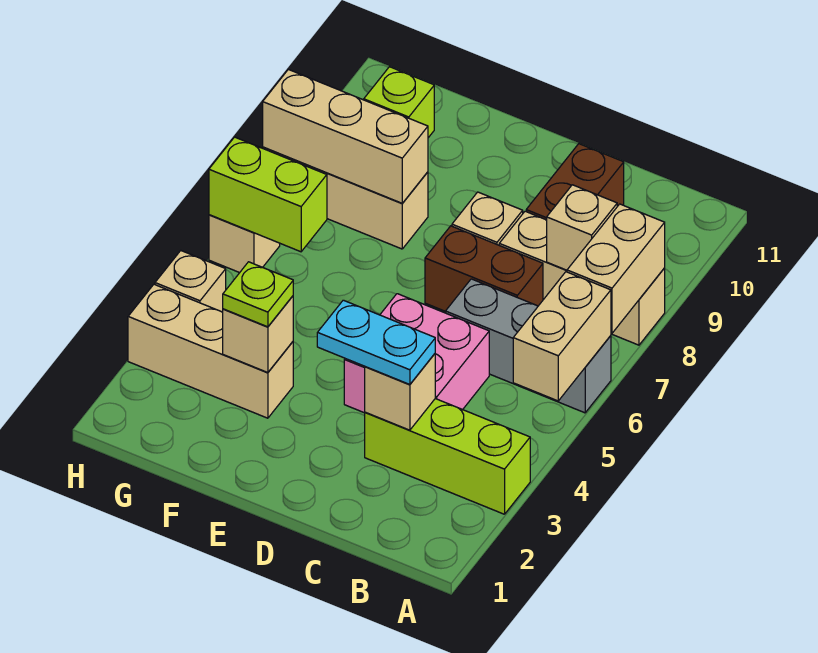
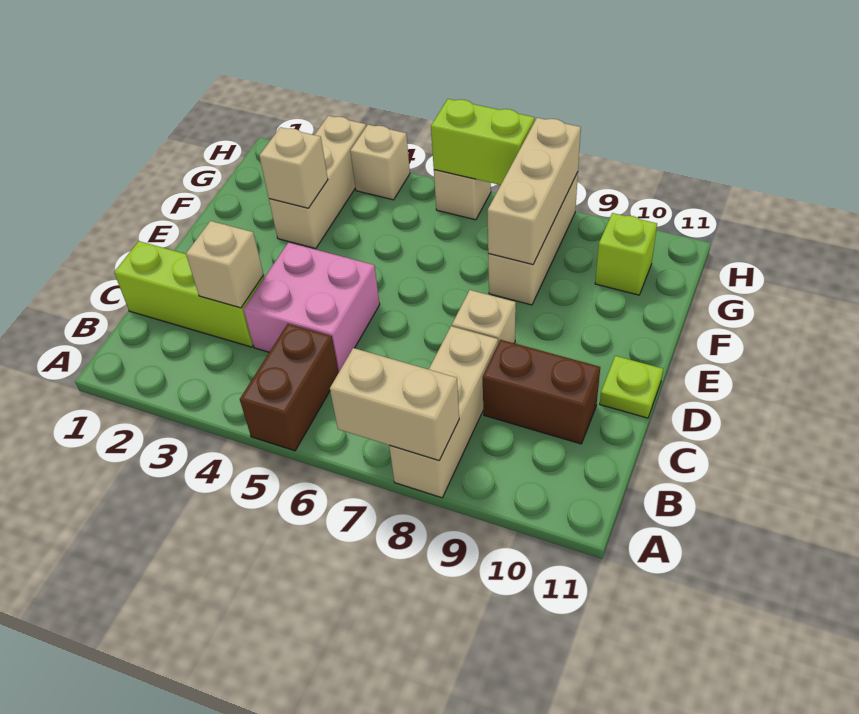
lime brick A3:C3 level 1 -> lime brick C1:C3 level 1
tan brick A5:A6 level 2 -> none
grey brick A6:C6 level 1 -> none
tan brick B8 level 2 -> none
cyan plate C3:D3 level 3 -> none
brown brick C7:D7 level 1 -> brown brick A5:B5 level 1
lime plate F3 level 3 -> lime plate D11 level 1
lime brick G6:H6 level 2 -> lime brick H6:H7 level 2

